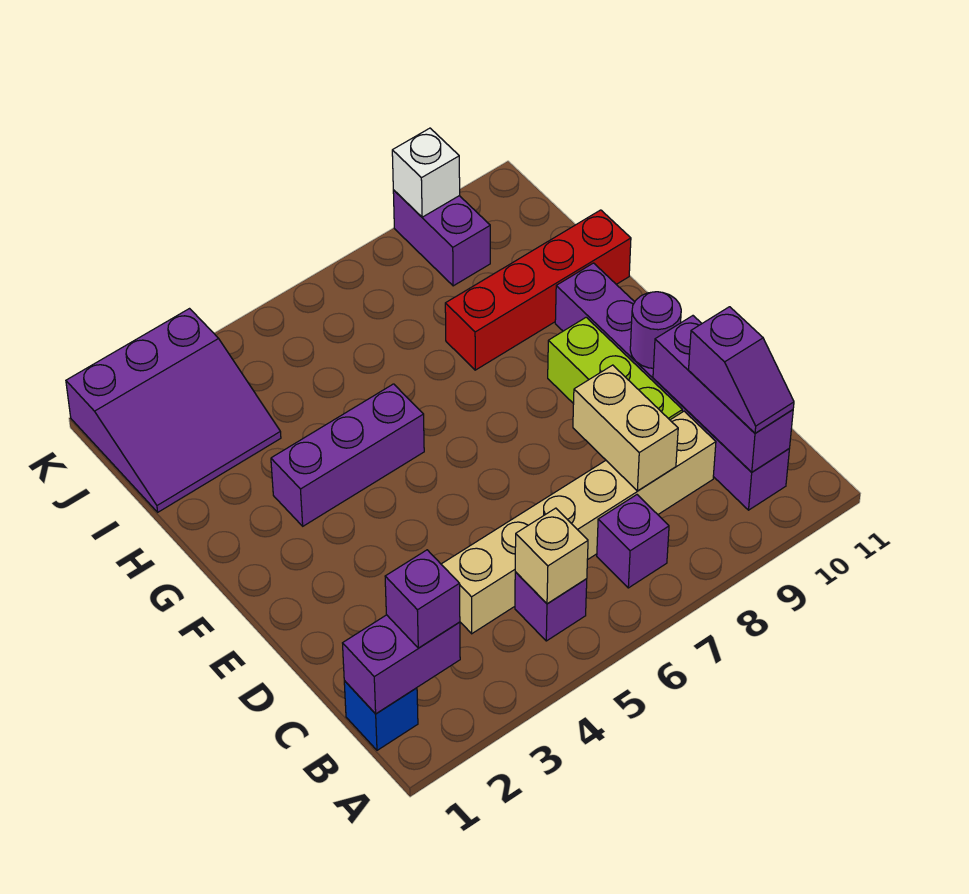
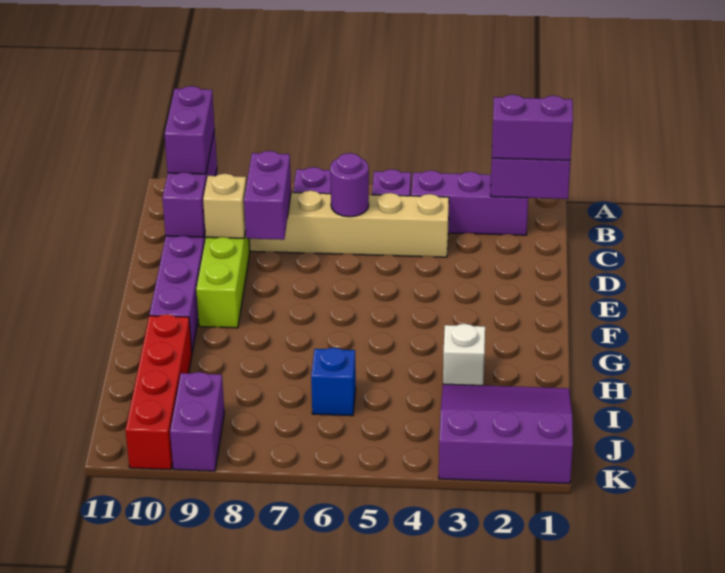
blue brick B1 level 1 -> blue brick I6 level 1
purple brick B2 level 3 -> purple brick B1:B2 level 3
tan brick B5 level 2 -> tan brick D9 level 2
purple slope B10:C10 level 3 top C -> purple brick B10:C10 level 3
tan brick C8:D8 level 2 -> purple brick C8:D8 level 2
purple round brick E10 level 2 -> purple round brick C6 level 2
purple brick G3:G5 level 1 -> purple brick B2:B4 level 1
red brick H8:H11 level 1 -> red brick H10:K10 level 1
white brick K9 level 2 -> white brick H3 level 1

